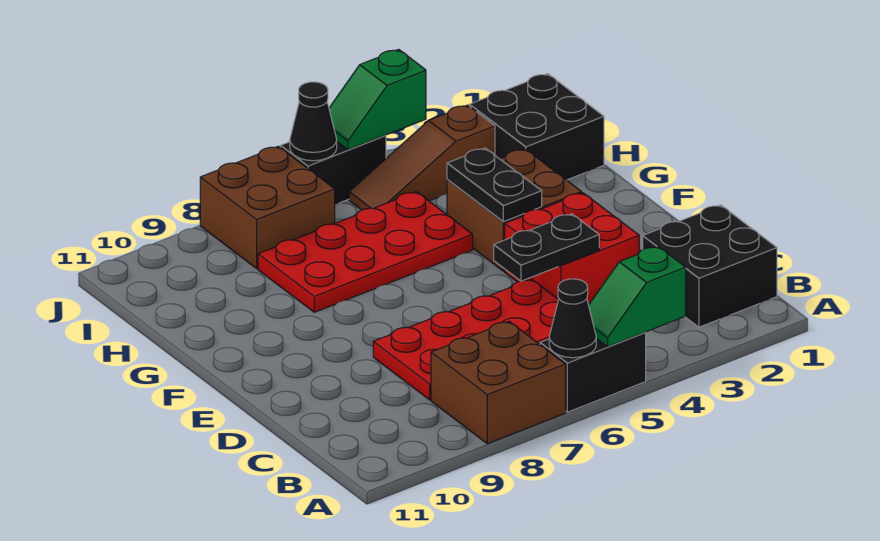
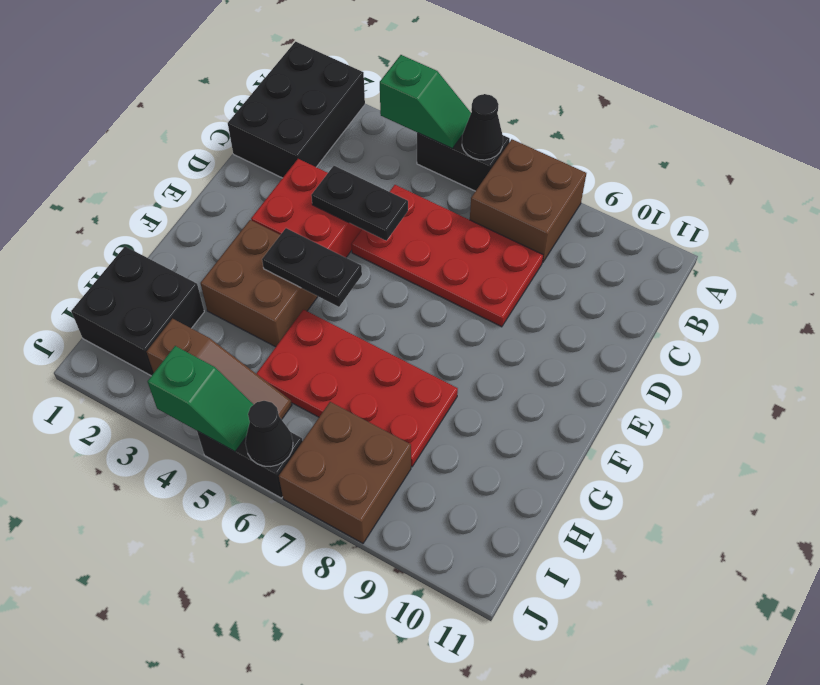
black brick B1:C2 level 1 -> black brick A1:C2 level 1
black plate F4:G4 level 2 -> black plate F4:F5 level 2

